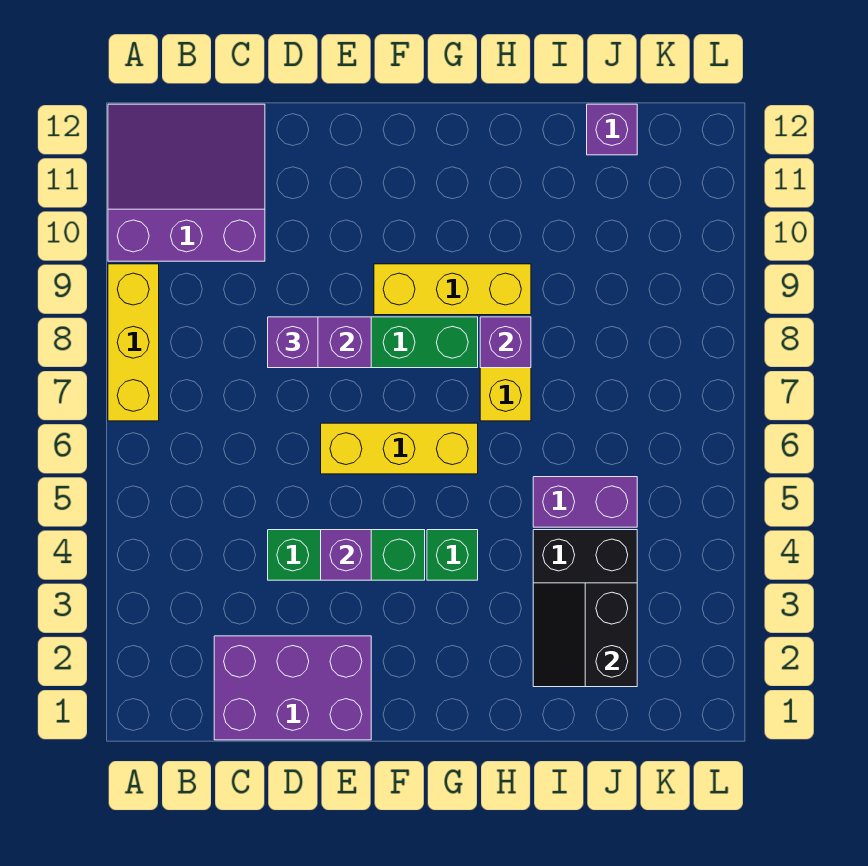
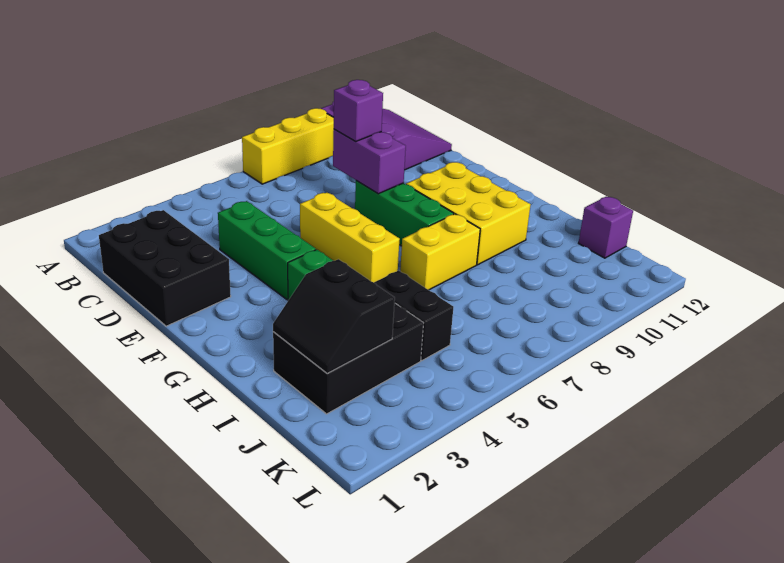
purple brick C1:E2 level 1 -> black brick C1:E2 level 1
purple brick E4 level 2 -> none
yellow brick F9:H9 level 1 -> yellow brick F9:H10 level 1
purple brick H8 level 2 -> none
black slope I2:J3 level 2 top J -> black slope I2:J3 level 2 top 3
purple brick I5:J5 level 1 -> black brick I5:J5 level 1

